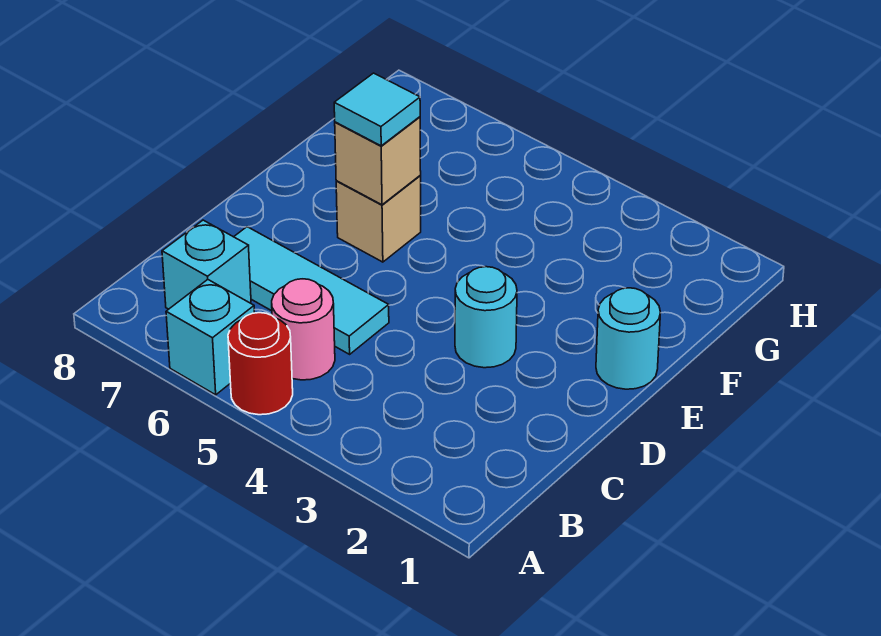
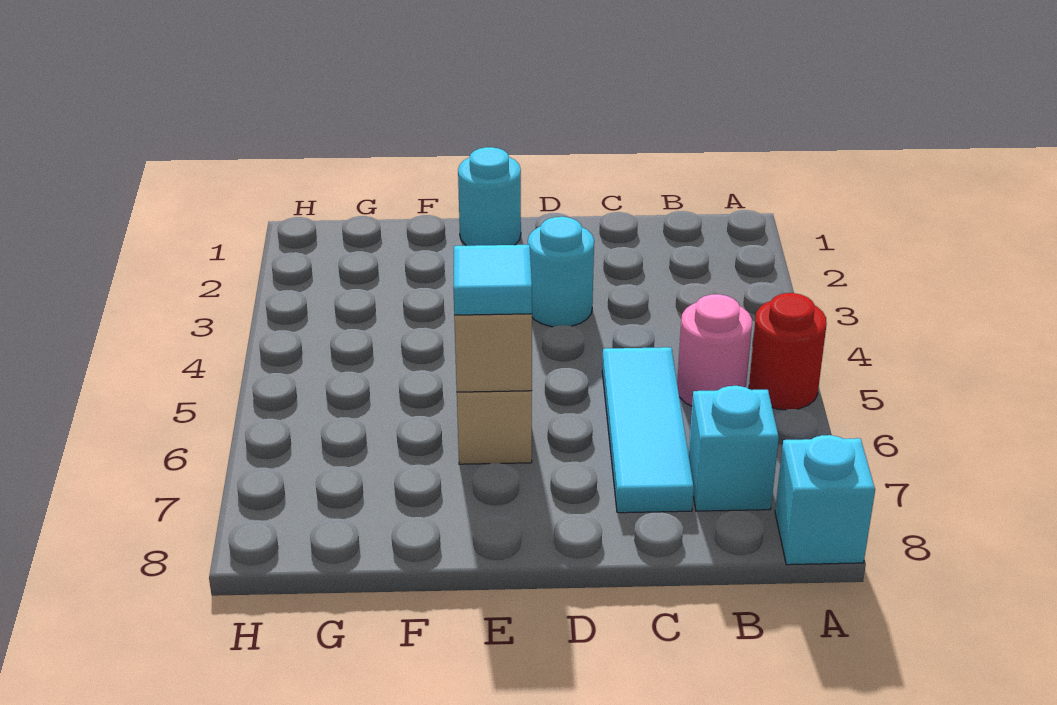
cyan brick A6 level 1 -> cyan brick A8 level 1

